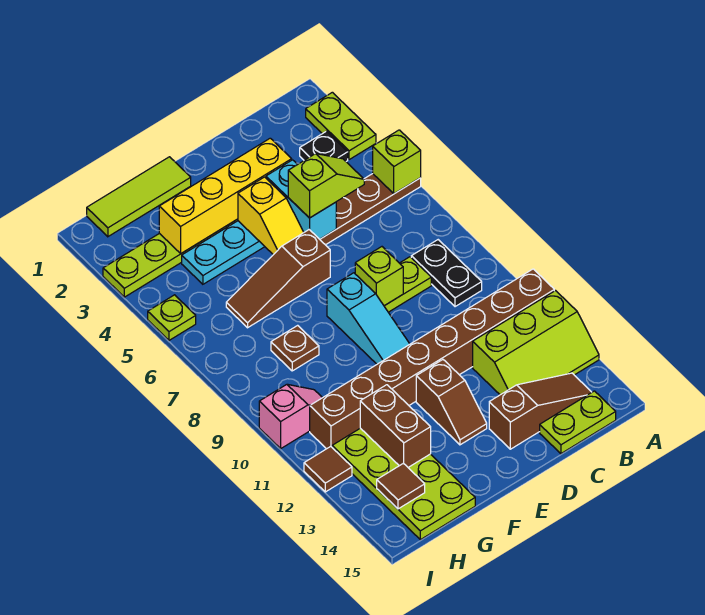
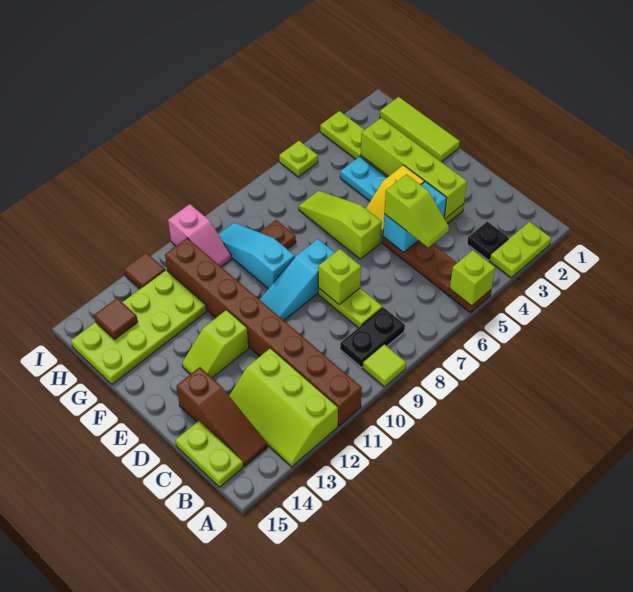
none -> lime tile A9 level 1
yellow brick D3:G3 level 2 -> lime brick D3:G3 level 2
brown slope E6:G6 level 1 top E -> lime slope E6:G6 level 1 top E
brown slope E12:E13 level 1 top 12 -> lime slope E12:E13 level 1 top 12
none -> cyan slope F9:H9 level 1 top F
brown brick G12:G13 level 2 -> none

